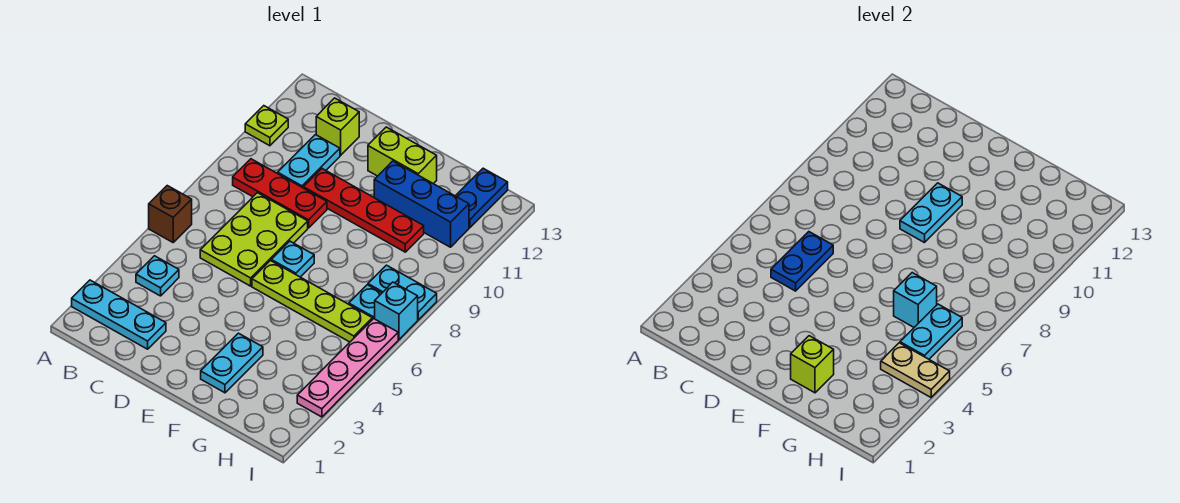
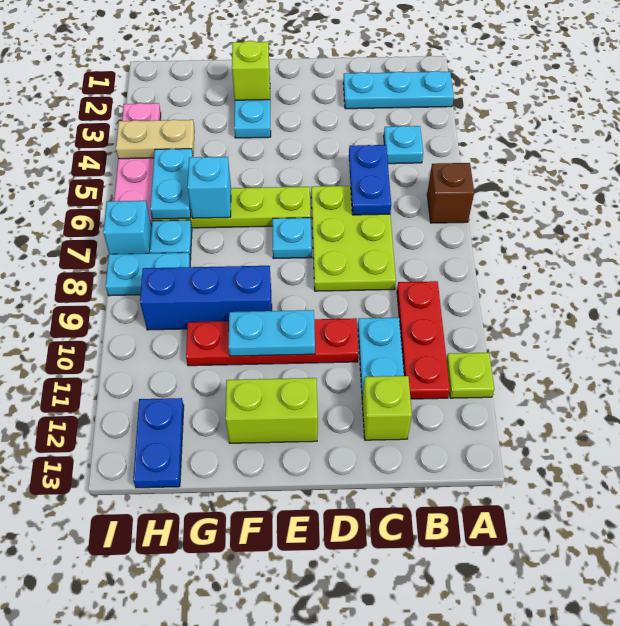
red plate B9:D9 level 1 -> red plate B9:B11 level 1
cyan plate E9:E10 level 2 -> cyan plate E10:F10 level 2
blue brick F11:H11 level 1 -> blue brick F9:H9 level 1

